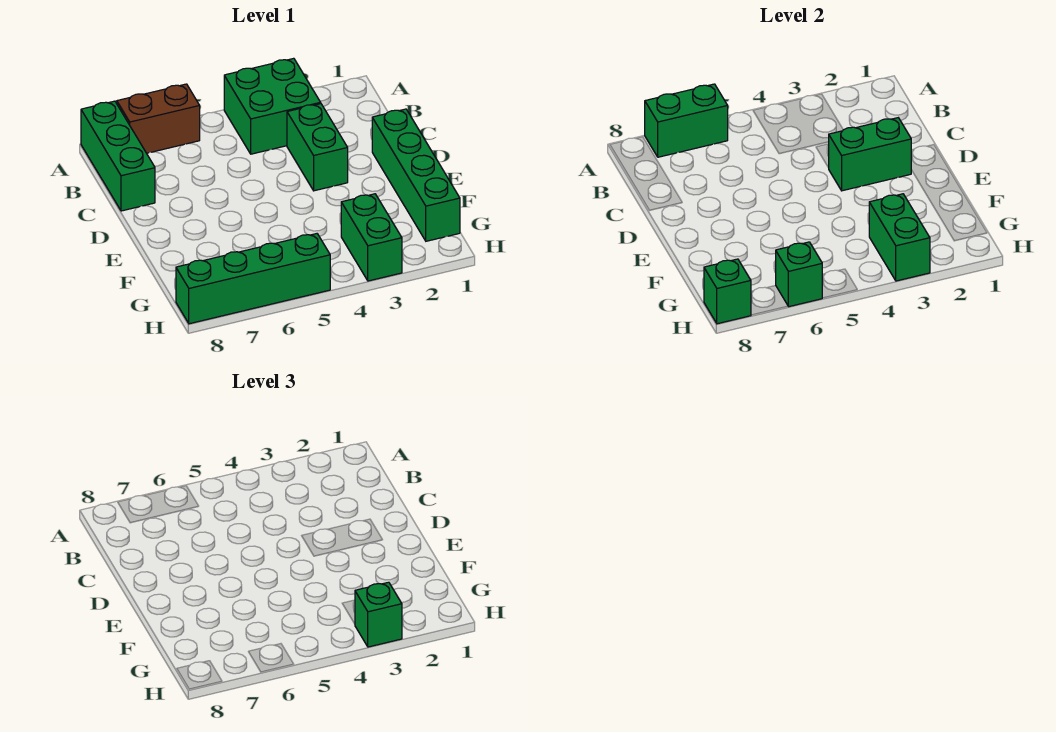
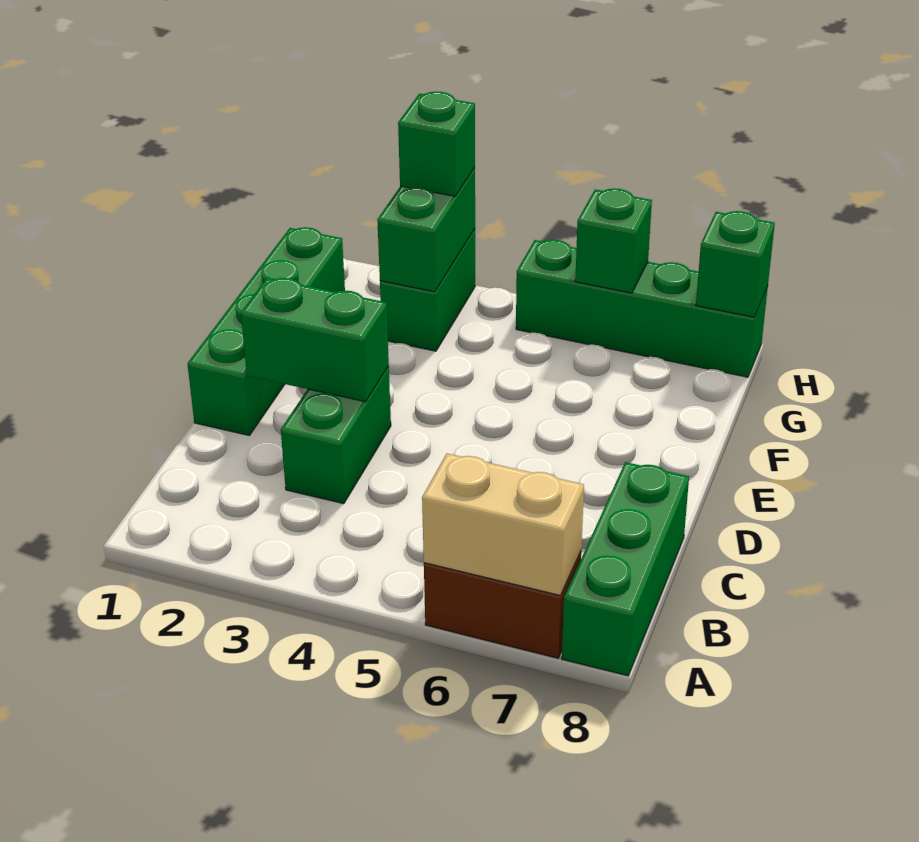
green brick A3:B4 level 1 -> none
green brick A6:A7 level 2 -> tan brick A6:A7 level 2

